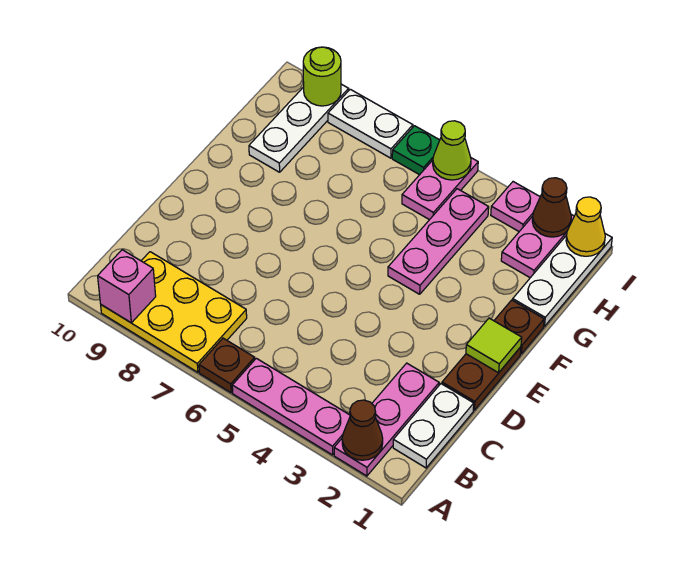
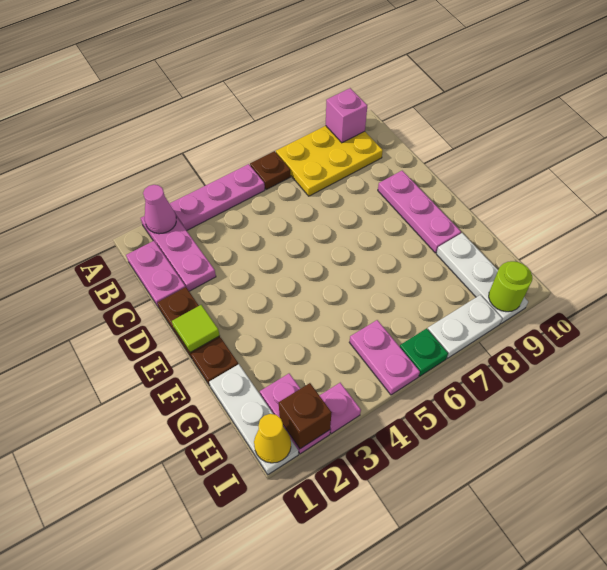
brown cone A2 level 2 -> pink cone A2 level 2
white plate B1:C1 level 1 -> pink plate B1:C1 level 1
pink plate F4:H4 level 1 -> pink plate D9:F9 level 1
brown cone I2 level 2 -> brown brick I2 level 2
lime cone I5 level 2 -> none

